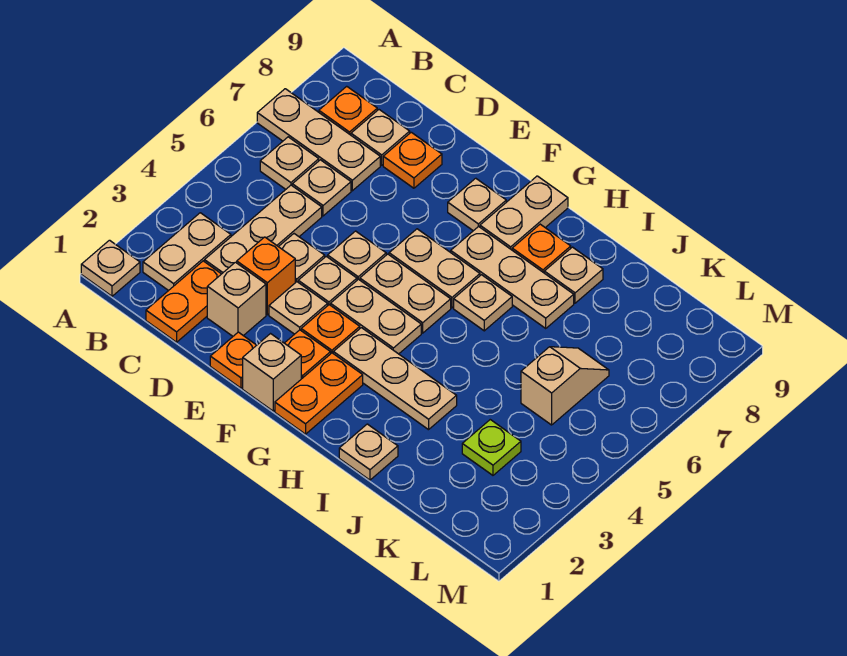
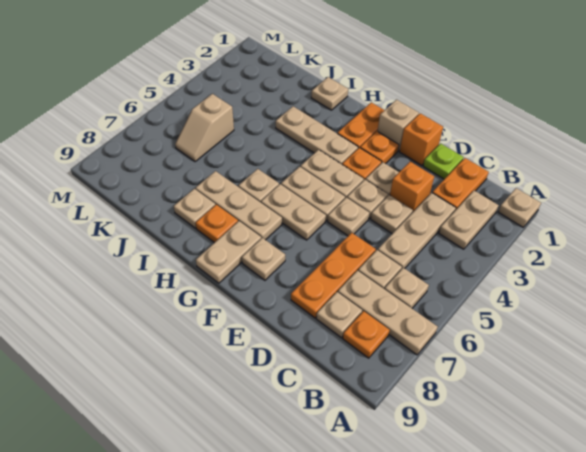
tan brick D2 level 1 -> none
orange plate D8 level 1 -> orange plate D6:D8 level 1
orange plate E1 level 1 -> orange brick E1 level 1
lime plate K3 level 1 -> lime plate D1 level 1

